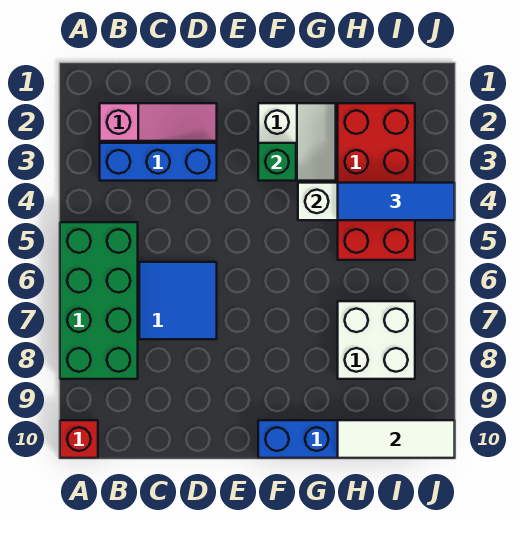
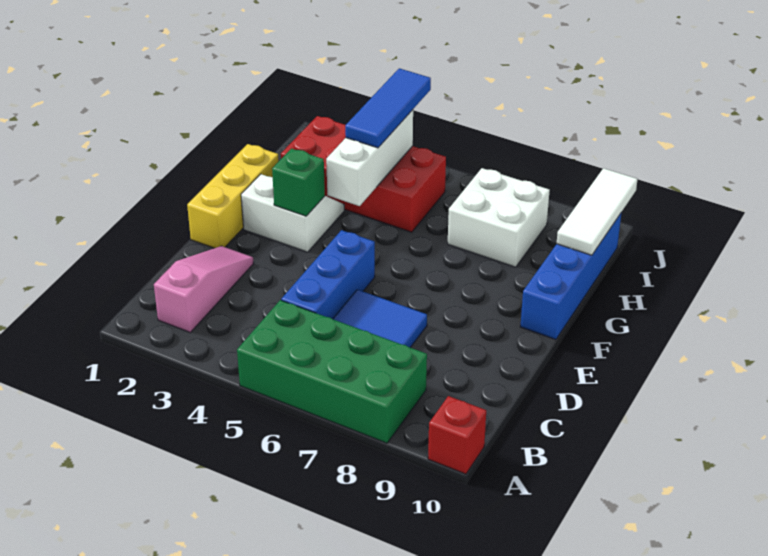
blue brick B3:D3 level 1 -> blue brick C5:E5 level 1
none -> yellow brick E1:G1 level 1

